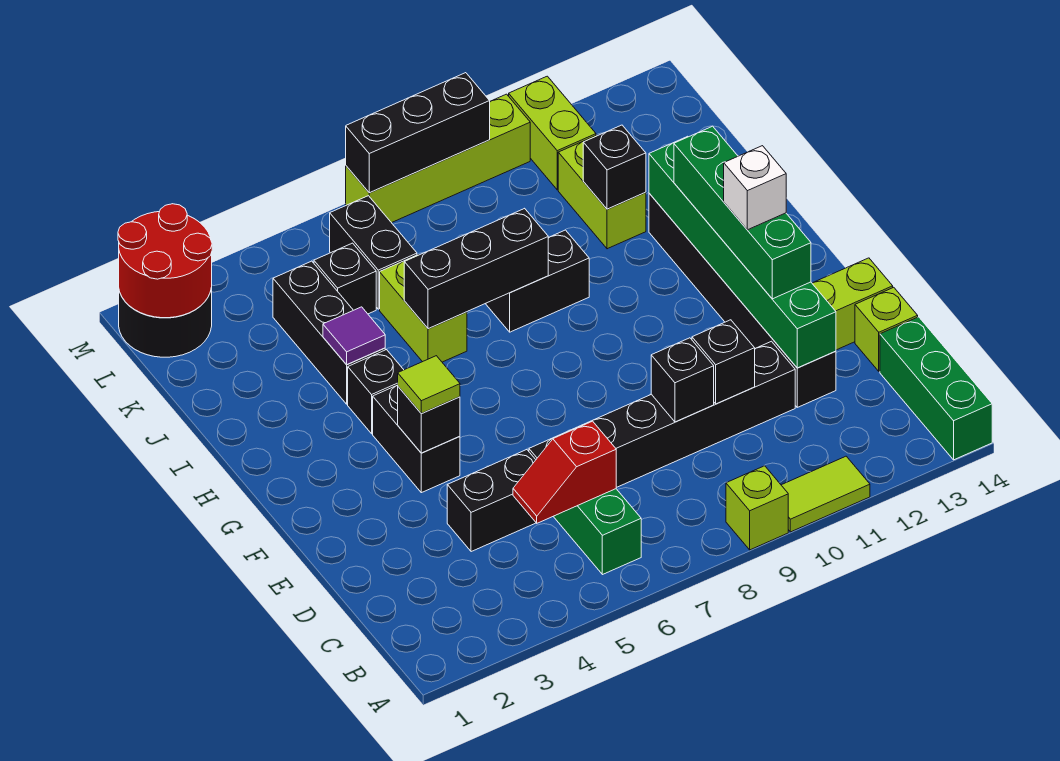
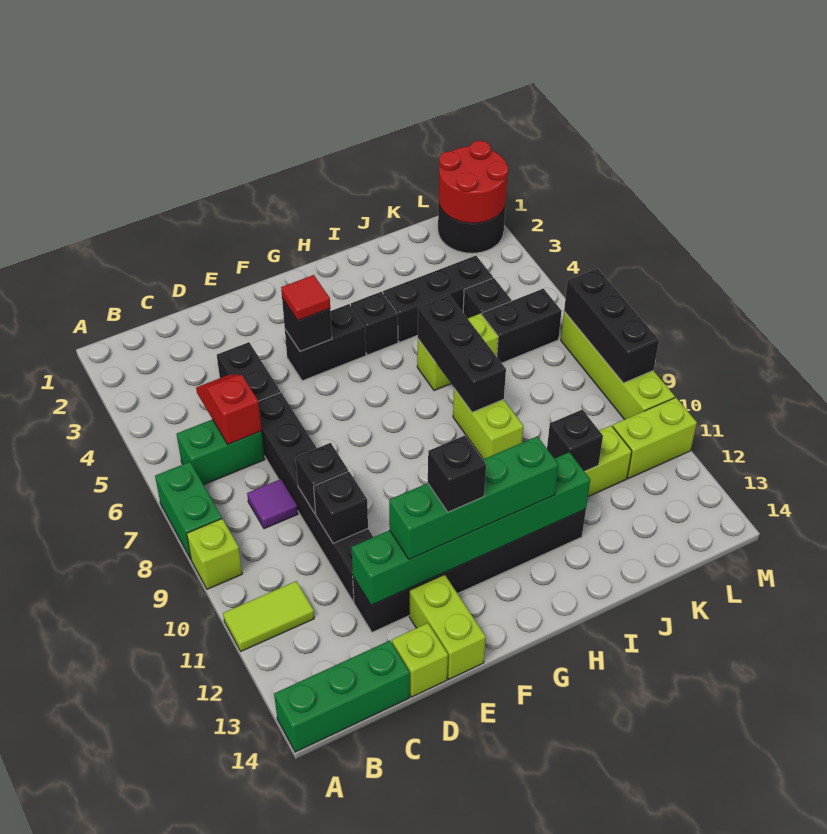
none -> green brick A7:A8 level 1
lime tile A10:A11 level 1 -> lime tile A11:B11 level 1
lime tile F4 level 3 -> red tile F4 level 3
white brick F12 level 4 -> black brick F12 level 4
purple tile I4 level 2 -> purple tile C8 level 1
black brick I8:I9 level 1 -> lime brick I8:I9 level 1

